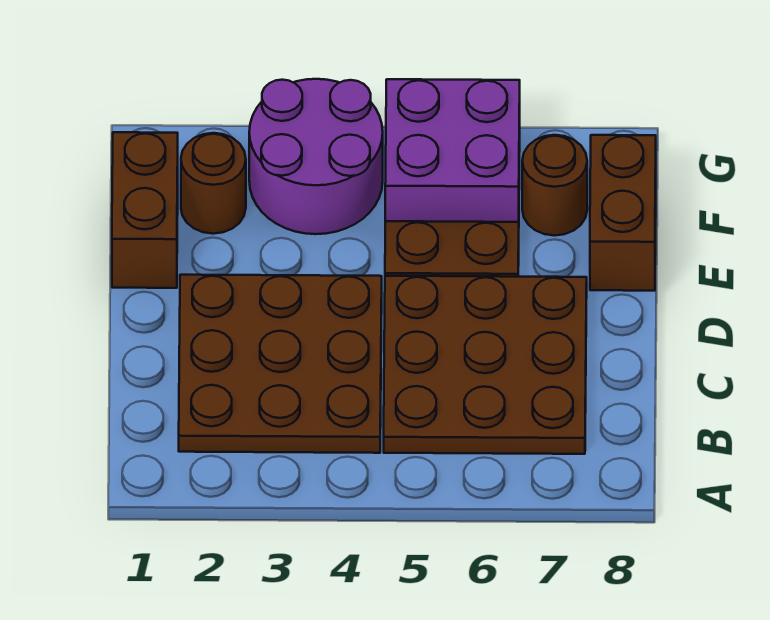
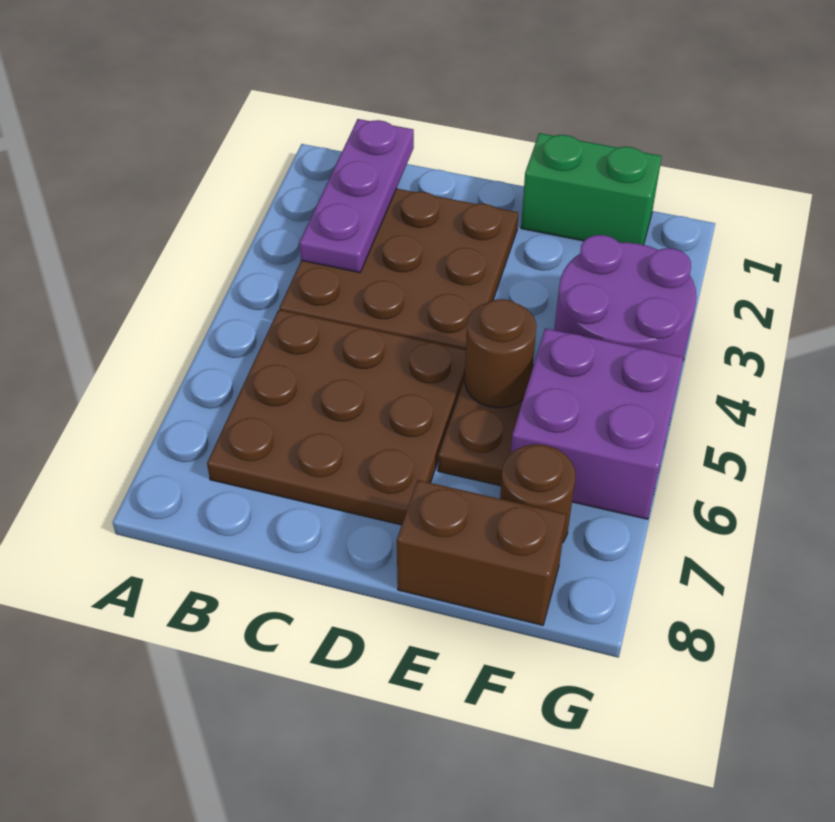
none -> purple plate B1:B3 level 2
brown brick E1:F1 level 1 -> green brick E1:F1 level 1
brown round brick F2 level 1 -> brown round brick E5 level 2

